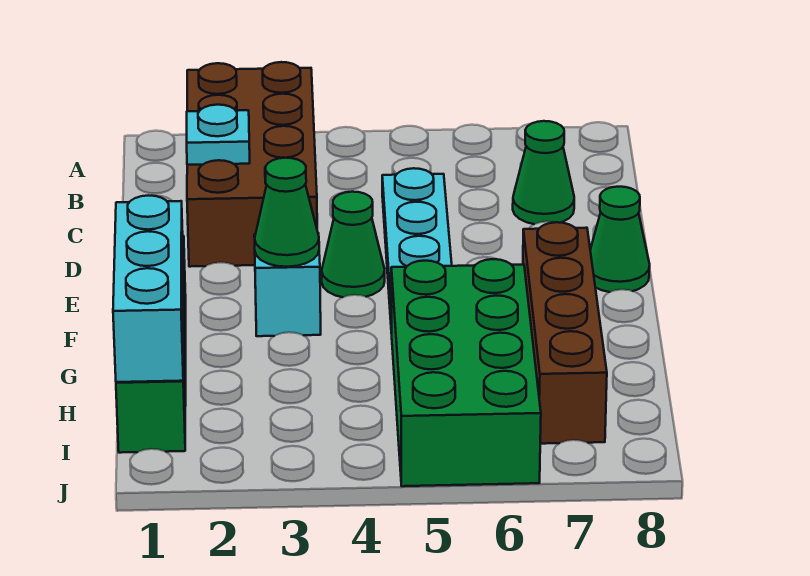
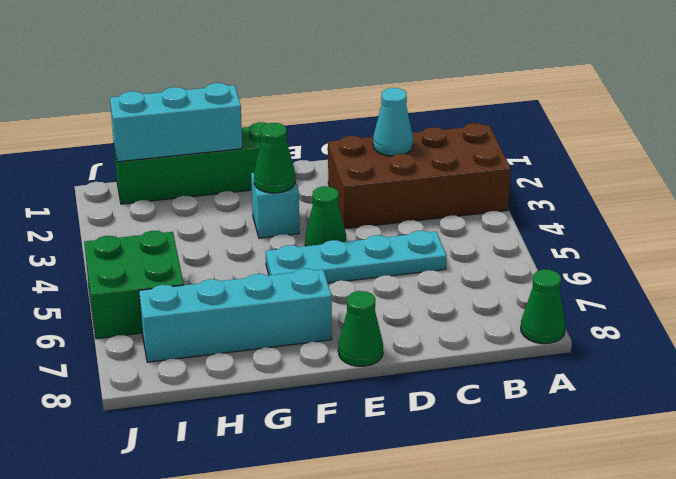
cyan plate C2 level 2 -> cyan cone C2 level 2
green cone C7 level 1 -> green cone A8 level 1
brown brick F7:I7 level 1 -> cyan brick F7:I7 level 1
green brick G5:J6 level 1 -> green brick I5:J6 level 1

